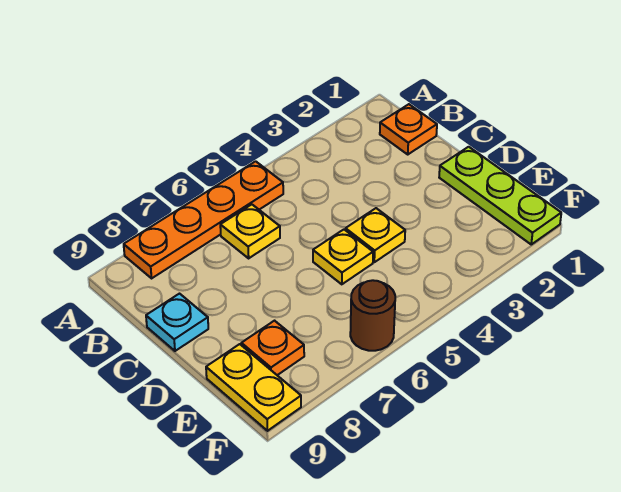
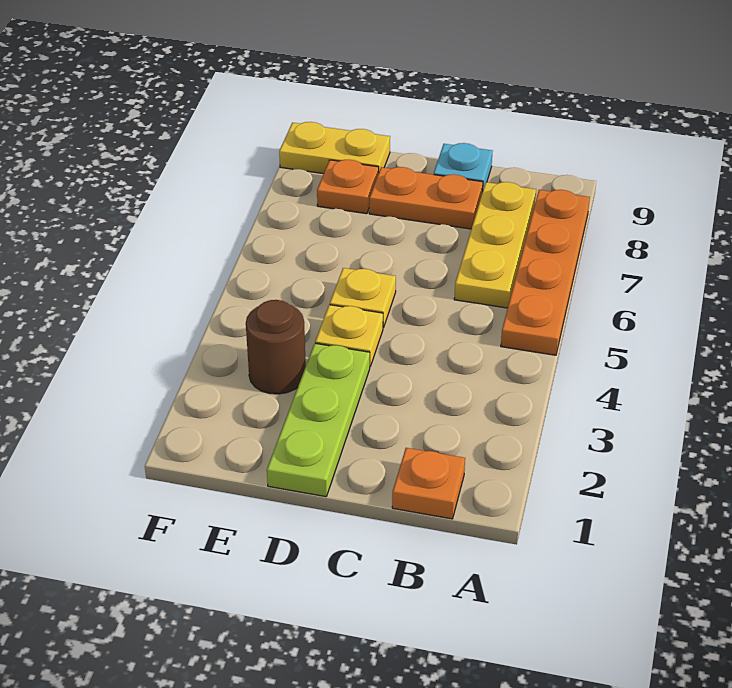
yellow plate B6 level 1 -> yellow plate B6:B8 level 1
none -> orange plate C8:D8 level 1
lime plate D1:F1 level 1 -> lime plate D1:D3 level 1
brown round brick F6 level 1 -> brown round brick E3 level 1

